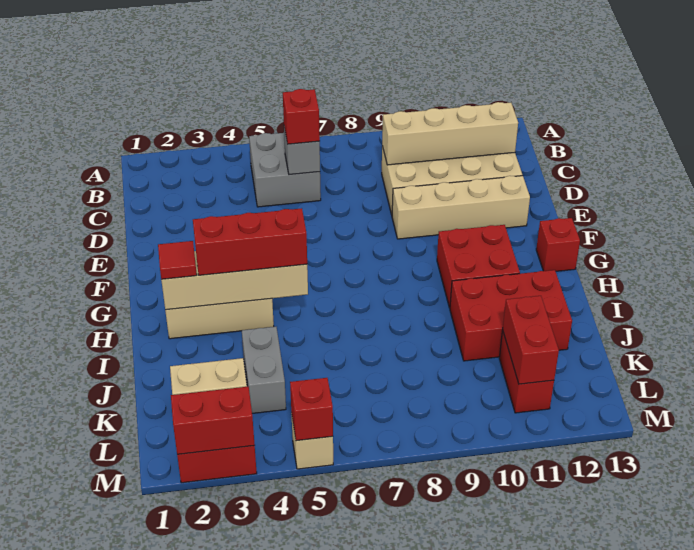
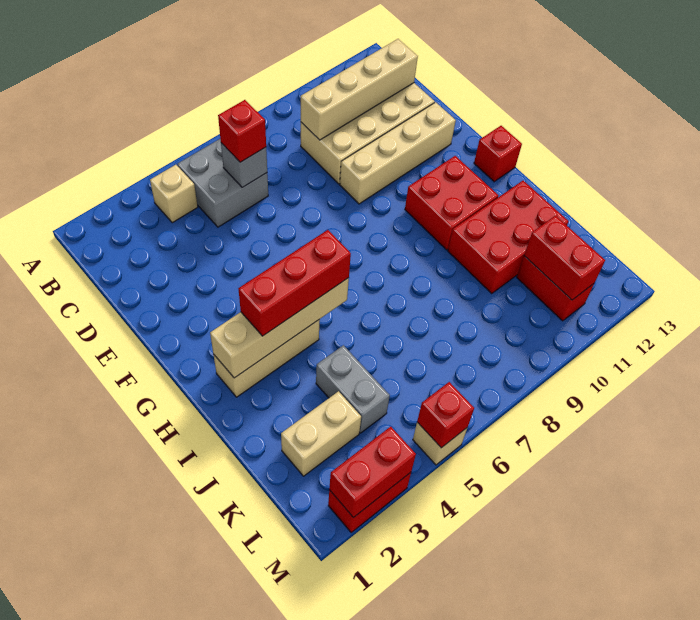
none -> tan brick B4 level 1
red tile H2 level 3 -> none

